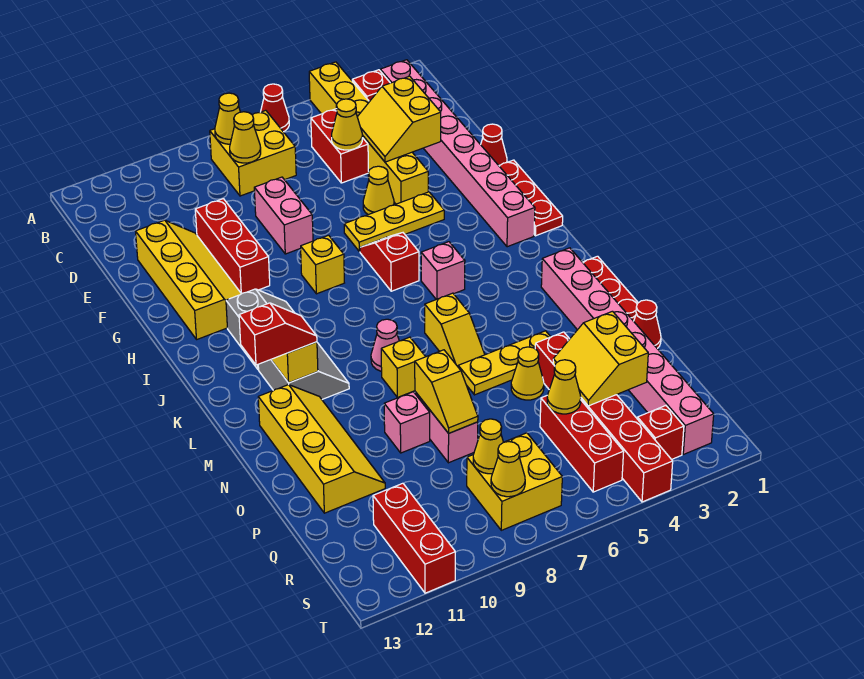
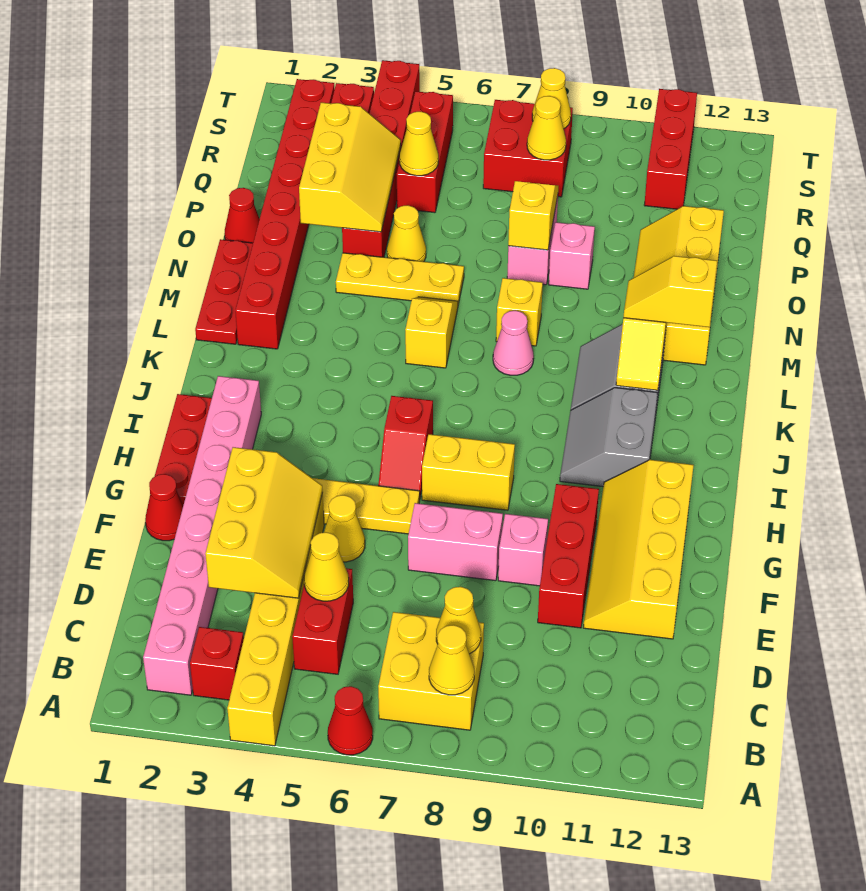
yellow slope D3:E4 level 2 top 3 -> yellow slope D3:F4 level 2 top 3
pink brick E8:F8 level 1 -> pink brick F7:F8 level 1
yellow brick H8 level 1 -> yellow brick H7:H8 level 1
pink brick J5 level 1 -> pink brick F9 level 1
pink brick L2:S2 level 1 -> red brick L2:S2 level 1
red slope L11:L12 level 3 top 12 -> yellow slope L11:L12 level 3 top 12
yellow slope P3:Q4 level 2 top 3 -> yellow slope O3:Q4 level 2 top 3
yellow brick R7:S8 level 1 -> red brick R7:S8 level 1

